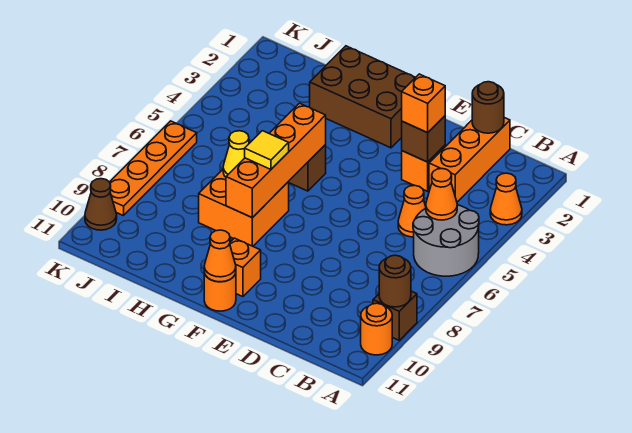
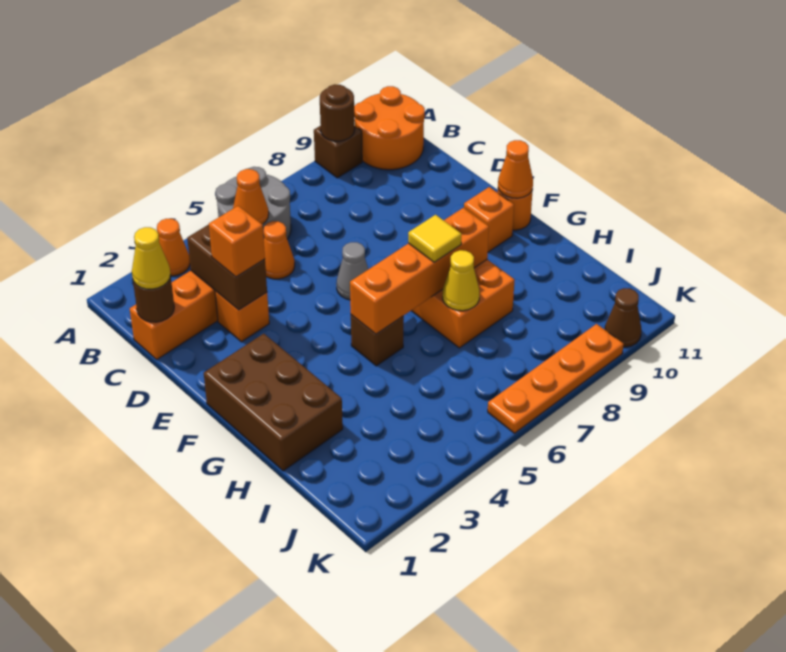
orange round brick A10 level 1 -> orange round brick A10:B11 level 1
none -> yellow cone C1 level 3
brown brick D3 level 2 -> brown brick C3:D3 level 2
none -> grey cone E6 level 1

